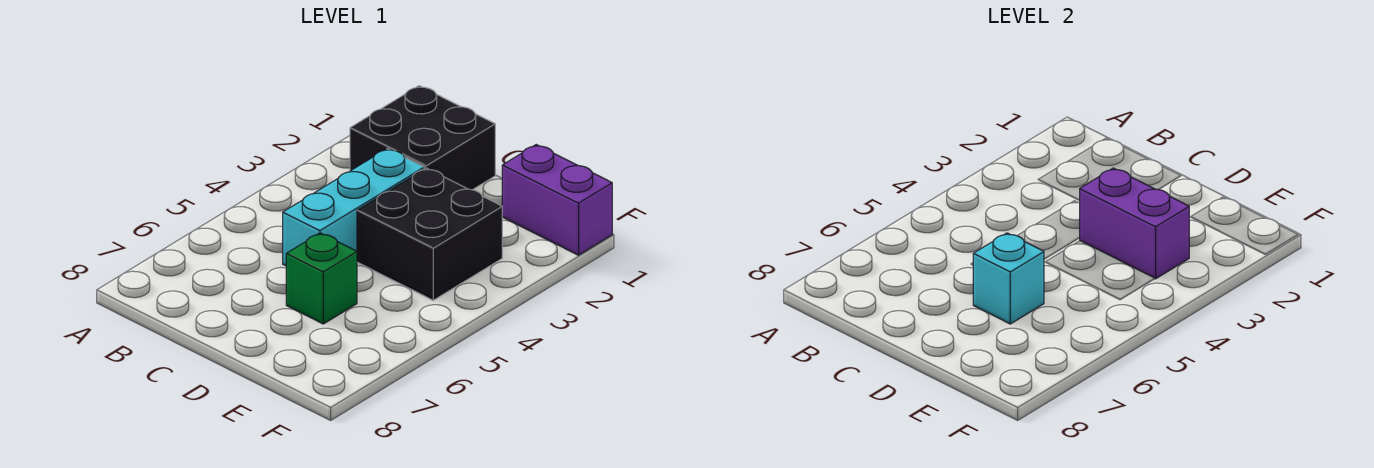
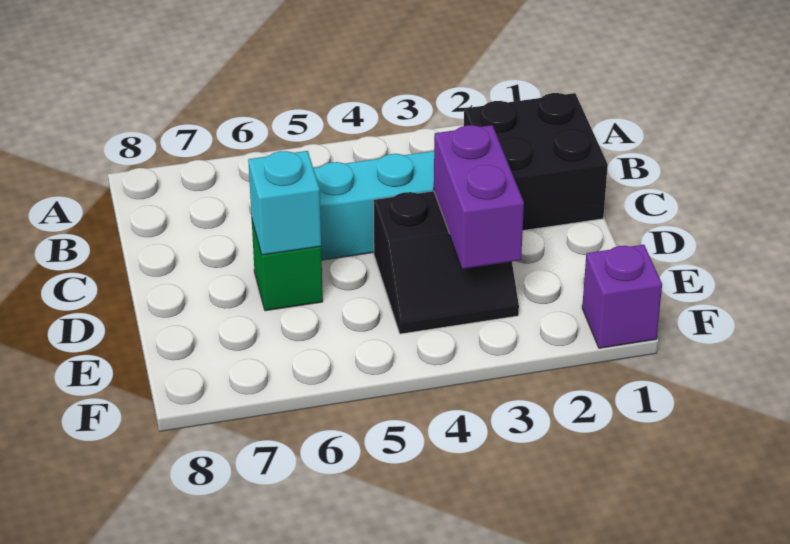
black brick D3:E4 level 1 -> black slope D3:E4 level 1 top D
purple brick E1:F1 level 1 -> purple brick F1 level 1

